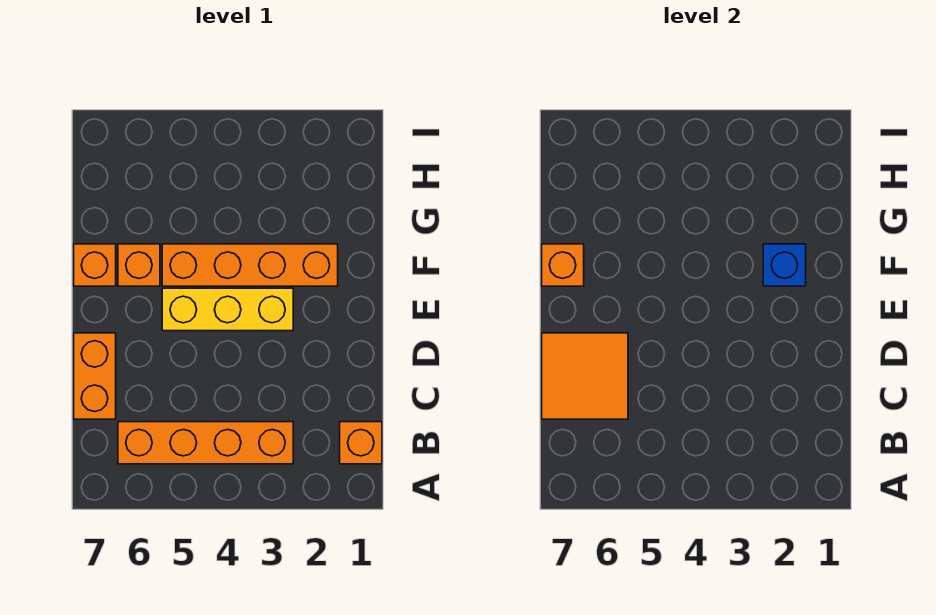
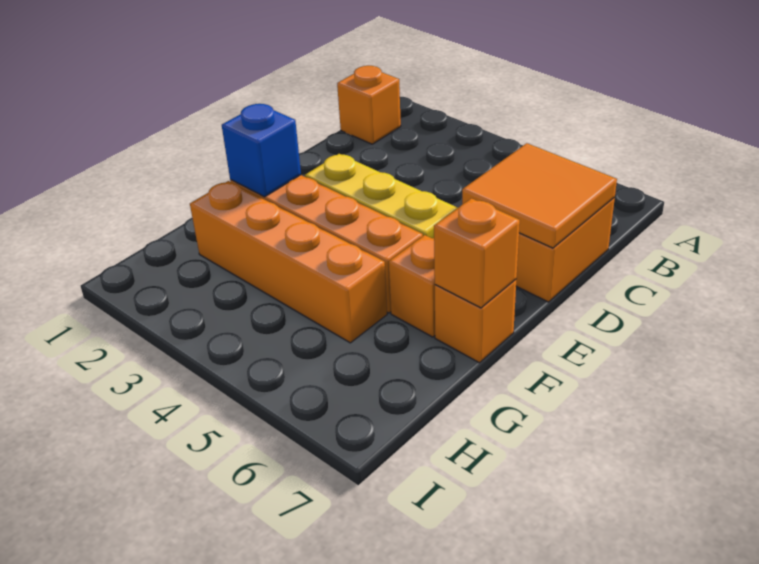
orange brick B3:B6 level 1 -> orange brick G2:G5 level 1

